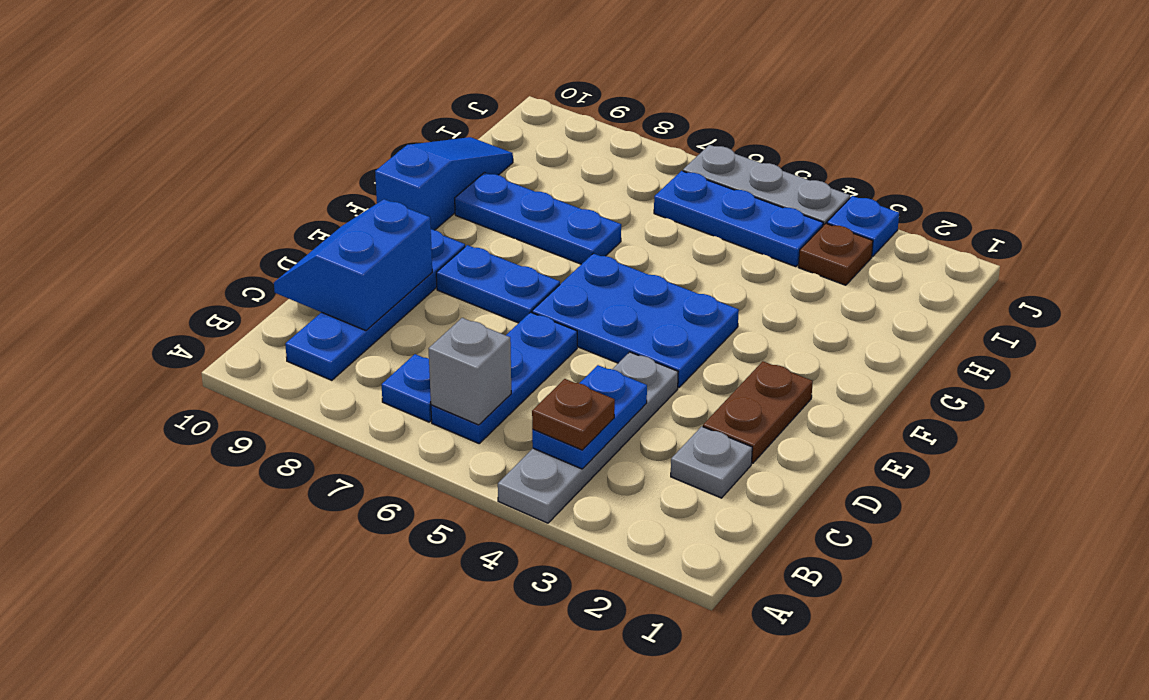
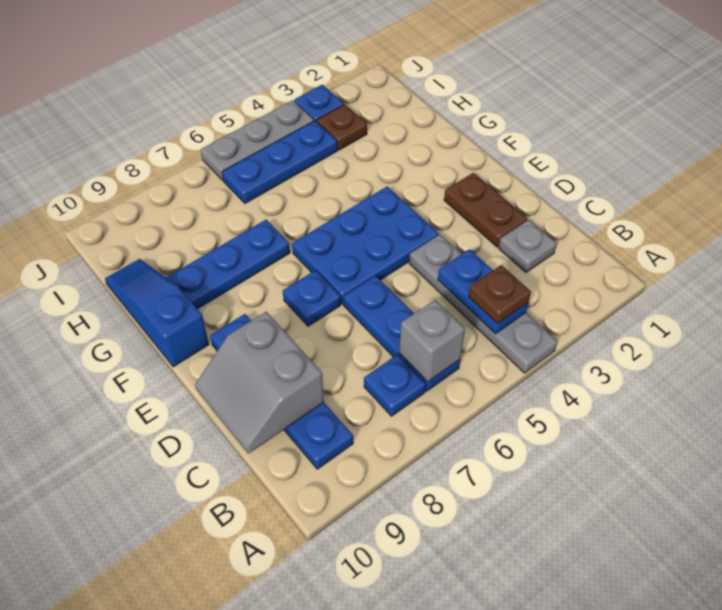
blue slope C9:D10 level 2 top 9 -> grey slope C9:D10 level 2 top 9
blue plate E7:E8 level 1 -> blue plate E7 level 1

